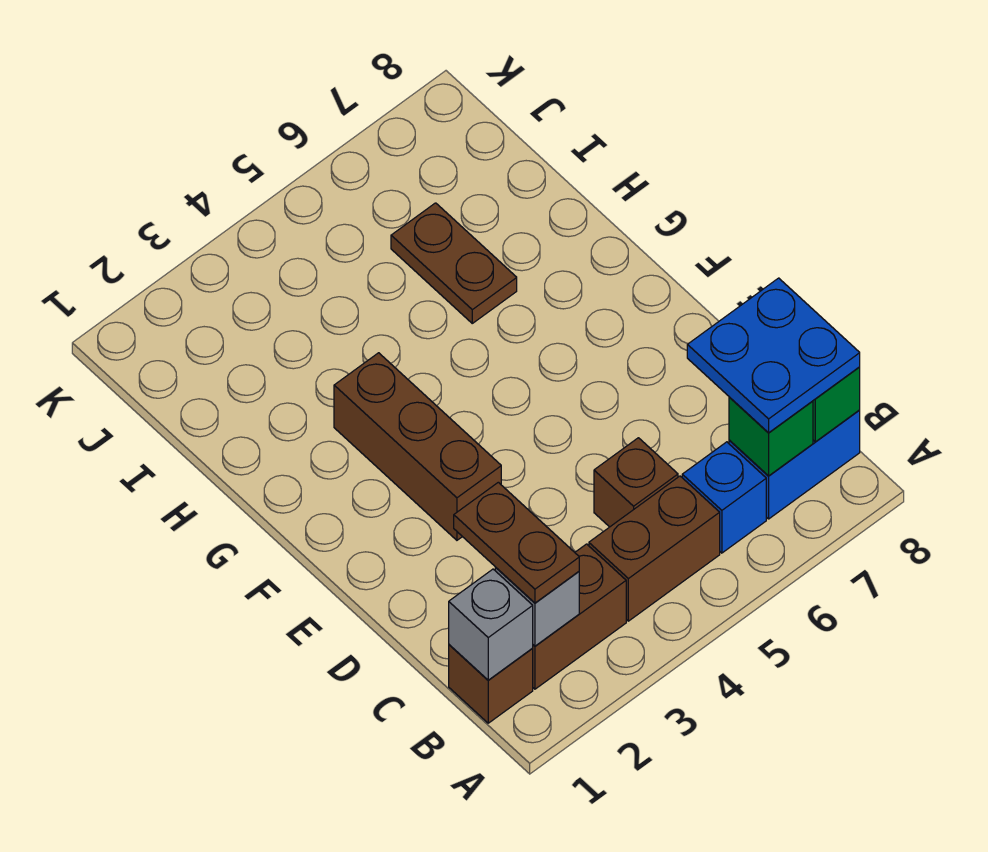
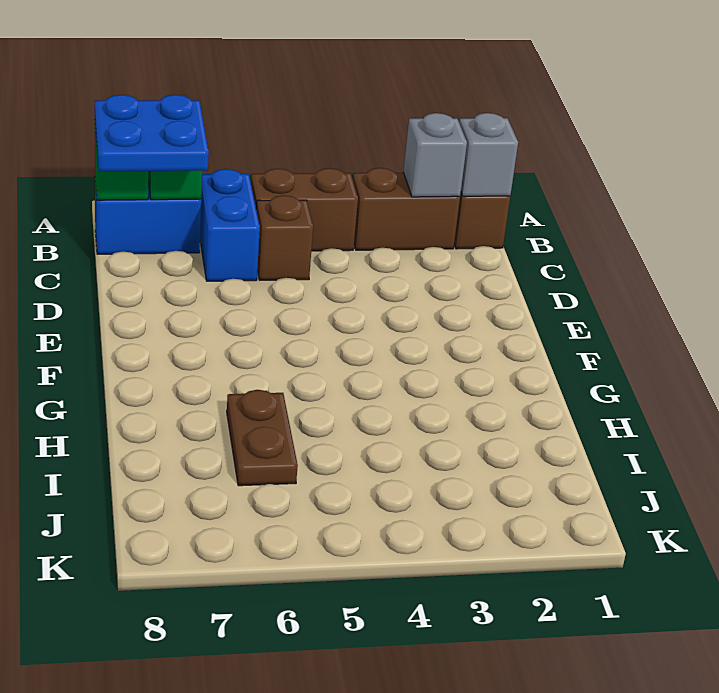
brown plate B2:C2 level 3 -> none
blue brick B6 level 1 -> blue brick B6:C6 level 1
brown brick E3:G3 level 1 -> none

